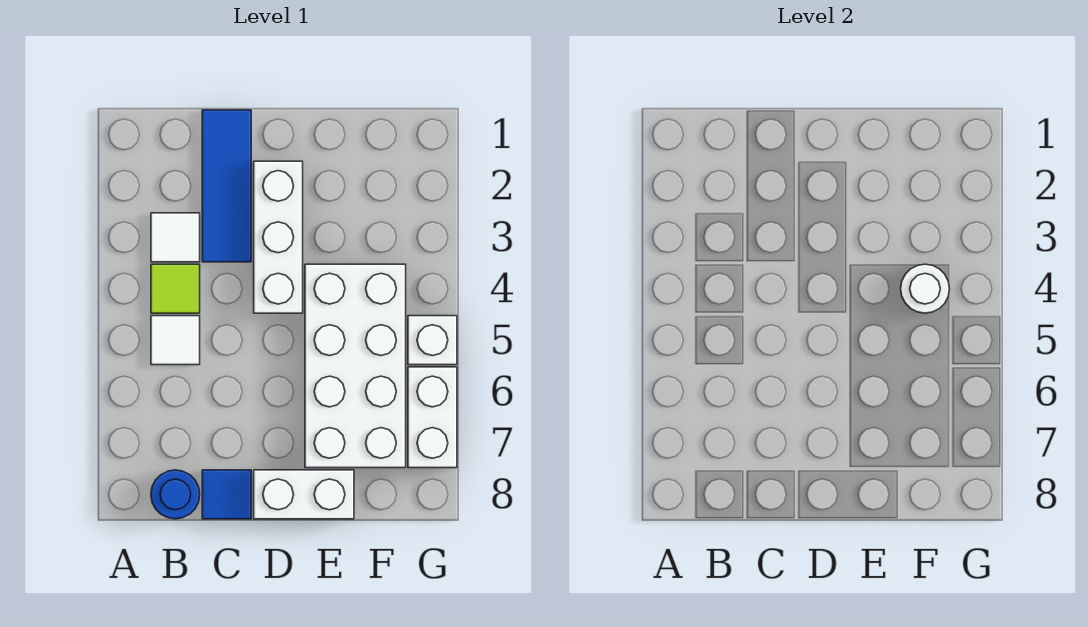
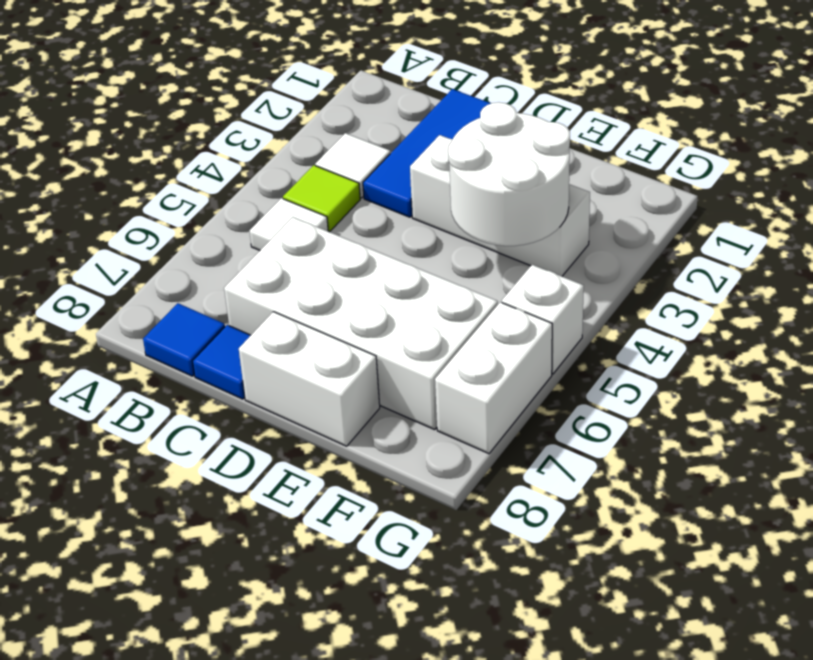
blue round brick B8 level 1 -> blue tile B8 level 1
white brick D2:D4 level 1 -> white brick D3:F3 level 1
white brick E4:F7 level 1 -> white brick C6:F7 level 1
white round brick F4 level 2 -> white round brick E3:F4 level 2

